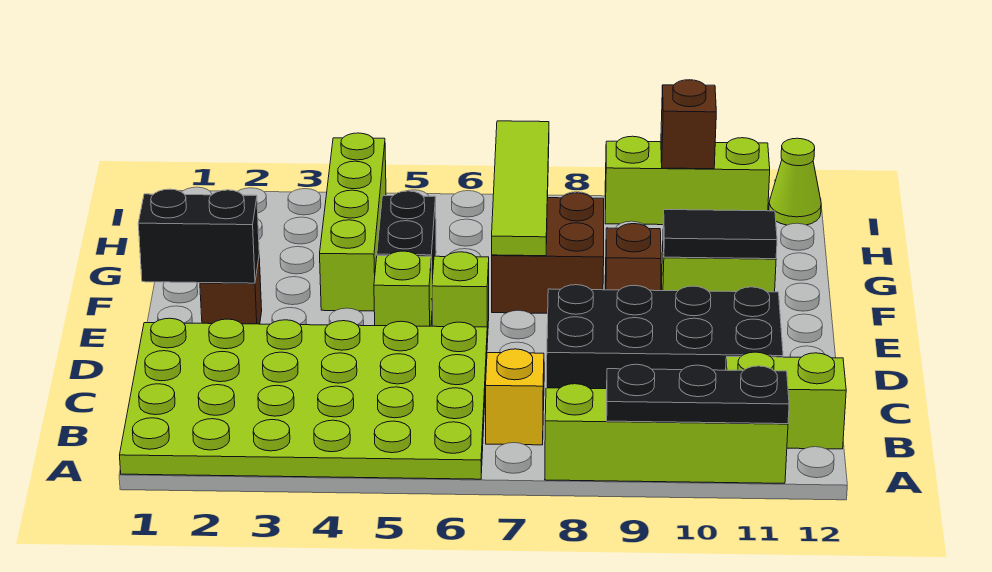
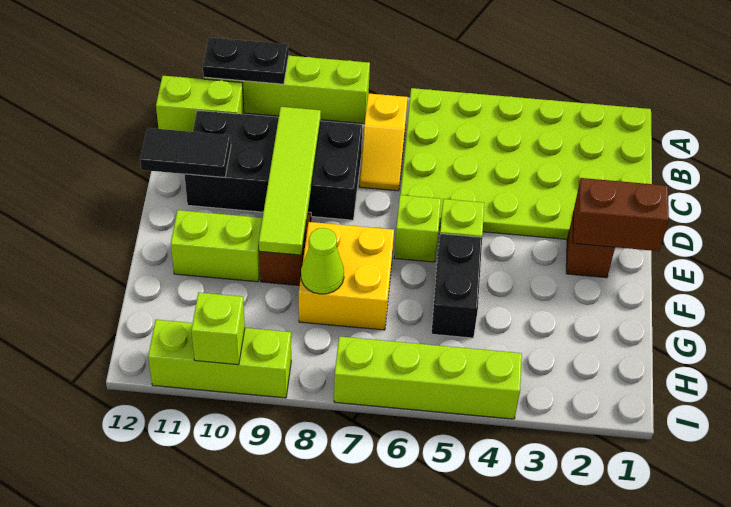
black plate A9:A11 level 2 -> black plate A10:A11 level 2
black brick E1:E2 level 2 -> brown brick E1:E2 level 2
lime brick F4:I4 level 1 -> lime brick I4:I7 level 1
brown brick F7:G8 level 1 -> yellow brick F7:G8 level 1
lime tile F7:I7 level 2 -> lime tile C9:F9 level 2
black tile F10:F11 level 2 -> black tile D11:D12 level 2
brown brick I10 level 2 -> lime brick I10 level 2
lime cone I12 level 1 -> lime cone G8 level 2

